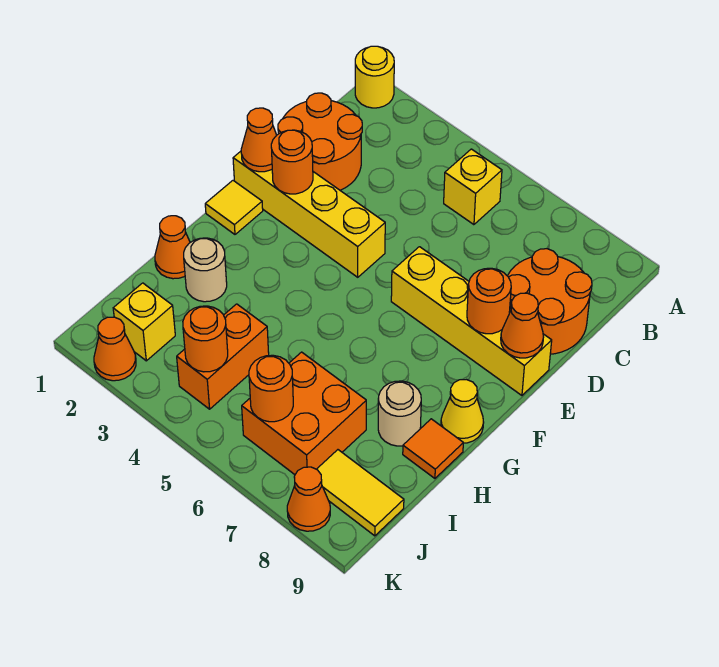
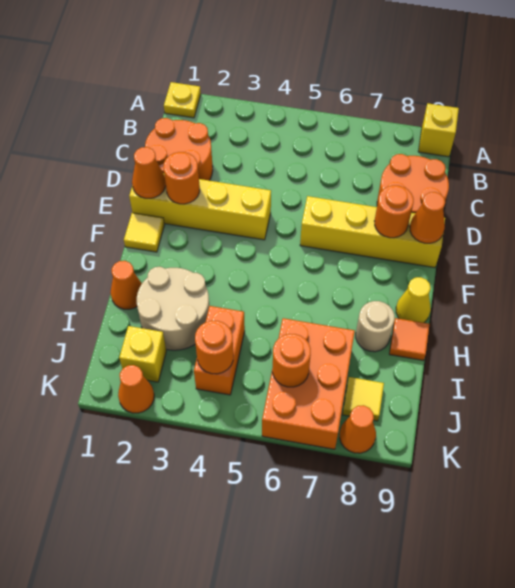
yellow round brick A1 level 1 -> yellow plate A1 level 1
yellow brick B5 level 1 -> yellow brick A9 level 1
tan round brick H2 level 1 -> tan round brick H2:I3 level 1
orange brick I6:J7 level 1 -> orange brick I6:K7 level 1
yellow tile J8:J9 level 1 -> yellow tile J8 level 1

